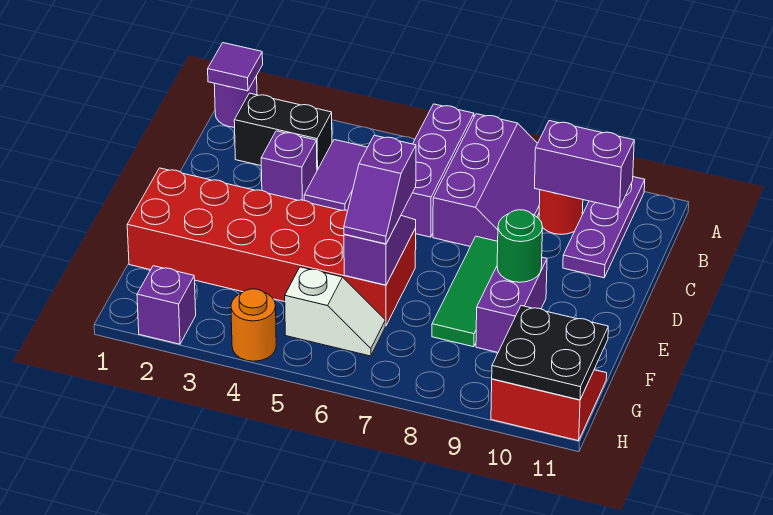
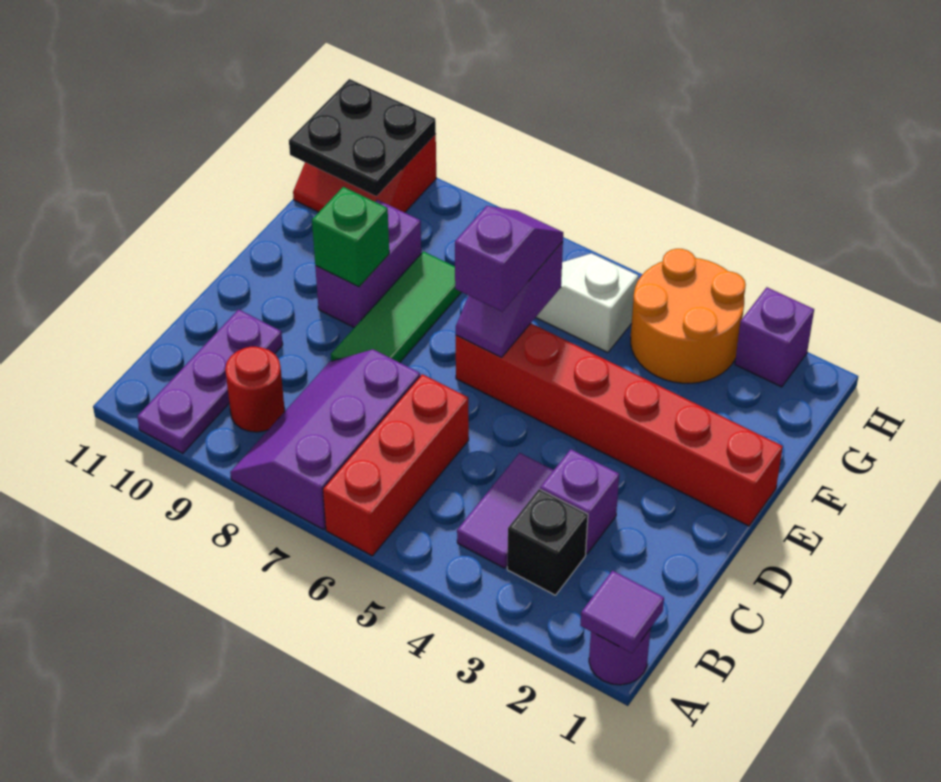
purple brick A6:C6 level 1 -> red brick A6:C6 level 1
black brick B2:B3 level 1 -> black brick B3 level 1
purple brick B9:B10 level 2 -> none
red brick E1:F6 level 1 -> red brick E1:E6 level 1
green round brick E9 level 2 -> green brick E9 level 2
orange round brick H4 level 1 -> orange round brick G3:H4 level 1

